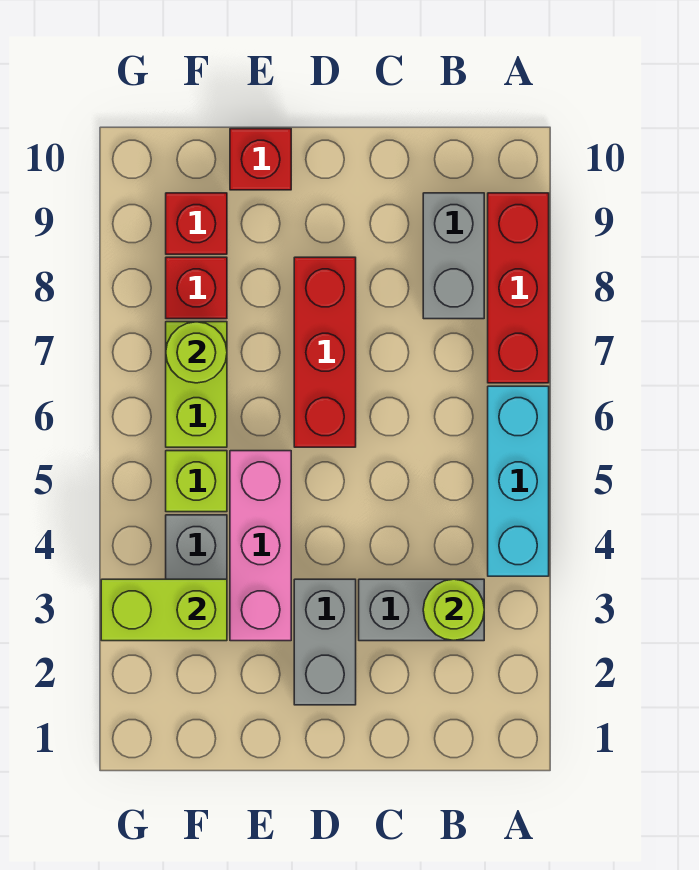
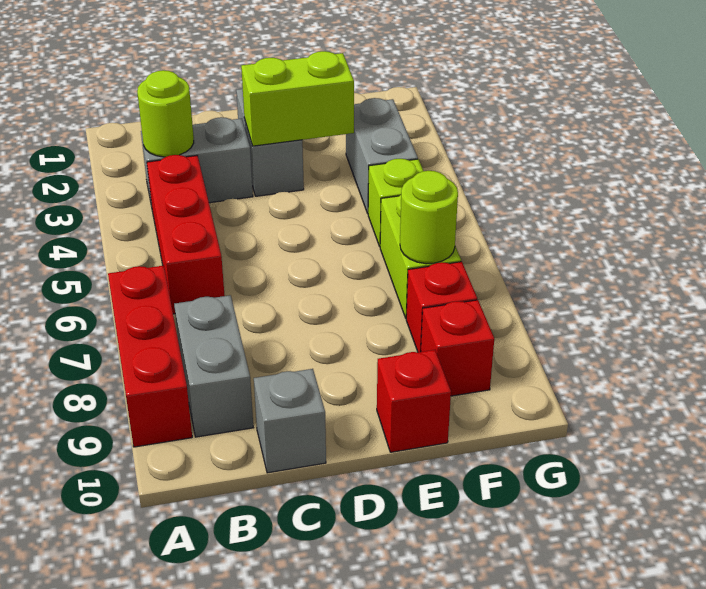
cyan brick A4:A6 level 1 -> none
none -> grey brick C10 level 1
red brick D6:D8 level 1 -> red brick B4:B6 level 1
pink brick E3:E5 level 1 -> none
lime brick F3:G3 level 2 -> lime brick D3:E3 level 2

